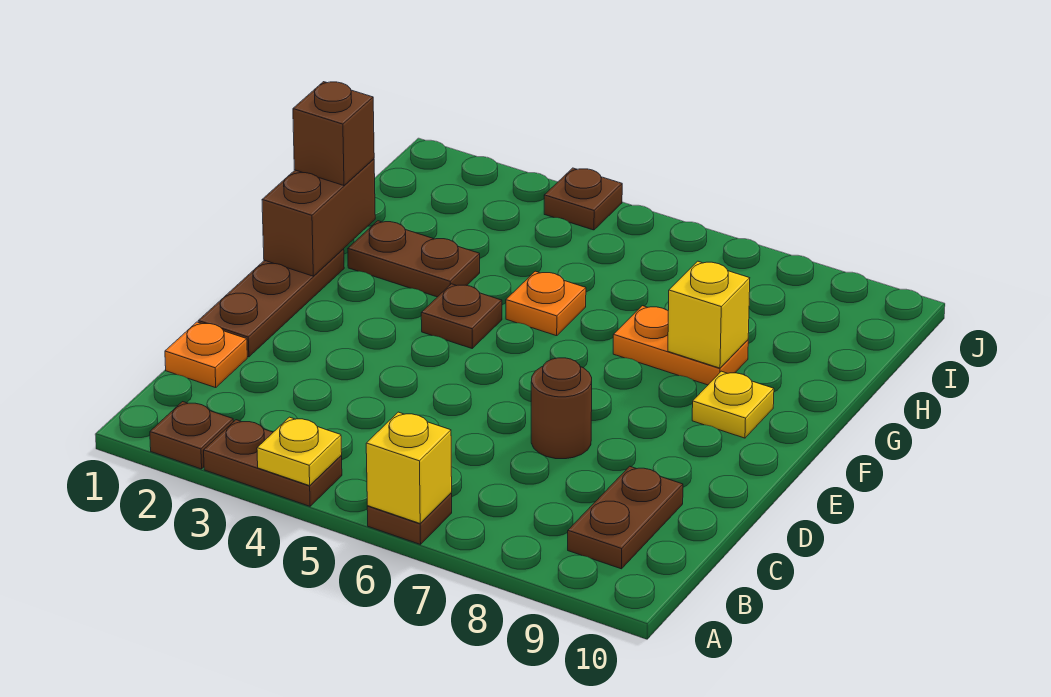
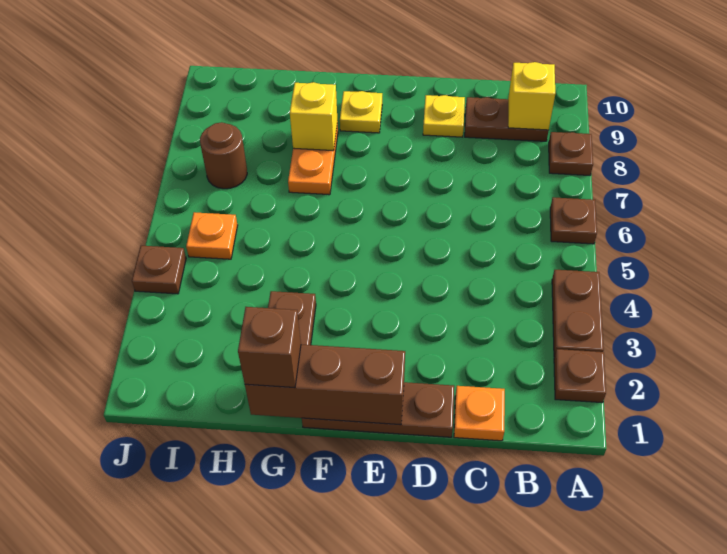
yellow plate A4 level 2 -> yellow plate D9 level 1
yellow brick A6 level 2 -> yellow brick B9 level 2
brown round brick D7 level 1 -> brown round brick I7 level 1
brown brick F1:G1 level 2 -> brown brick E1:G1 level 2
brown plate F4 level 1 -> brown plate A8 level 1
orange plate G5 level 1 -> orange plate I5 level 1

